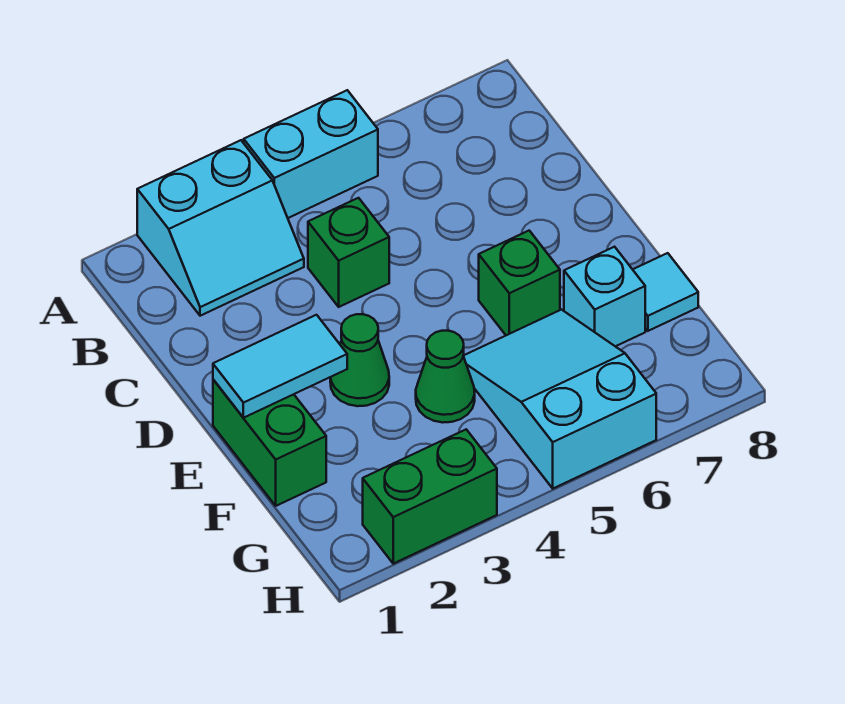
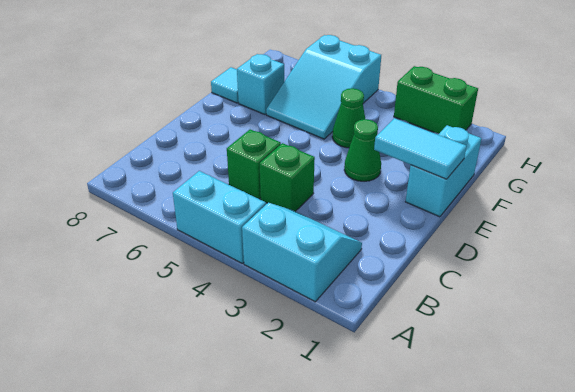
green brick E1:F1 level 1 -> cyan brick E1:F1 level 1
green brick E6 level 1 -> green brick C5 level 1

